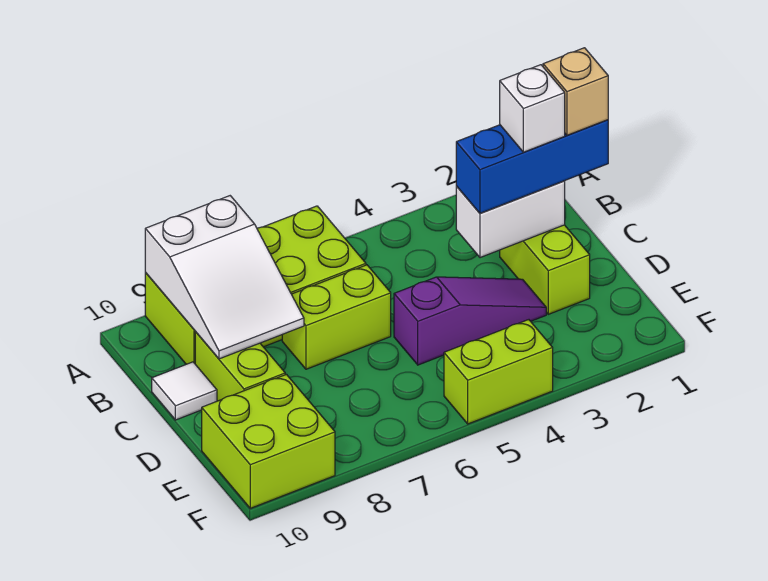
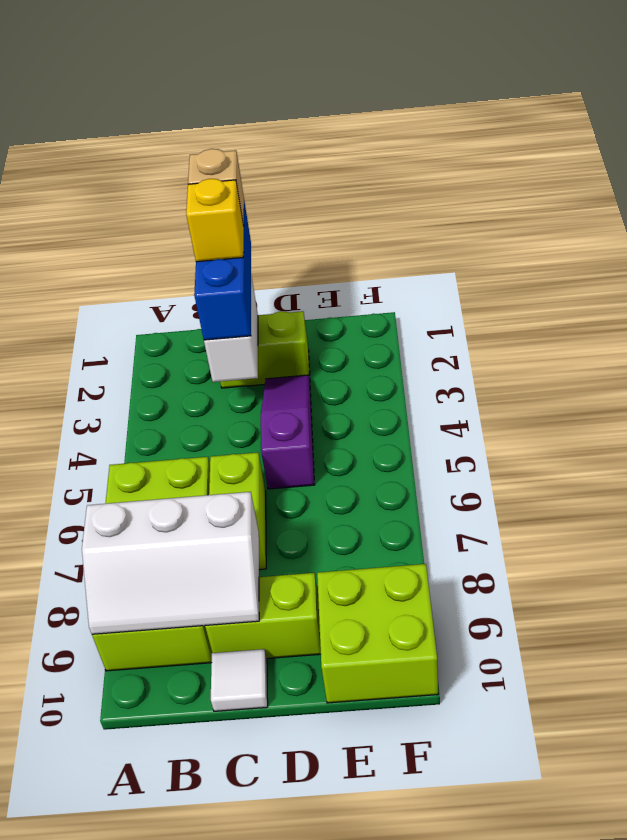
white slope A8:C9 level 2 top A -> white slope A8:C9 level 2 top 8
white brick C2 level 4 -> yellow brick C2 level 4
lime brick F4:F5 level 1 -> none

